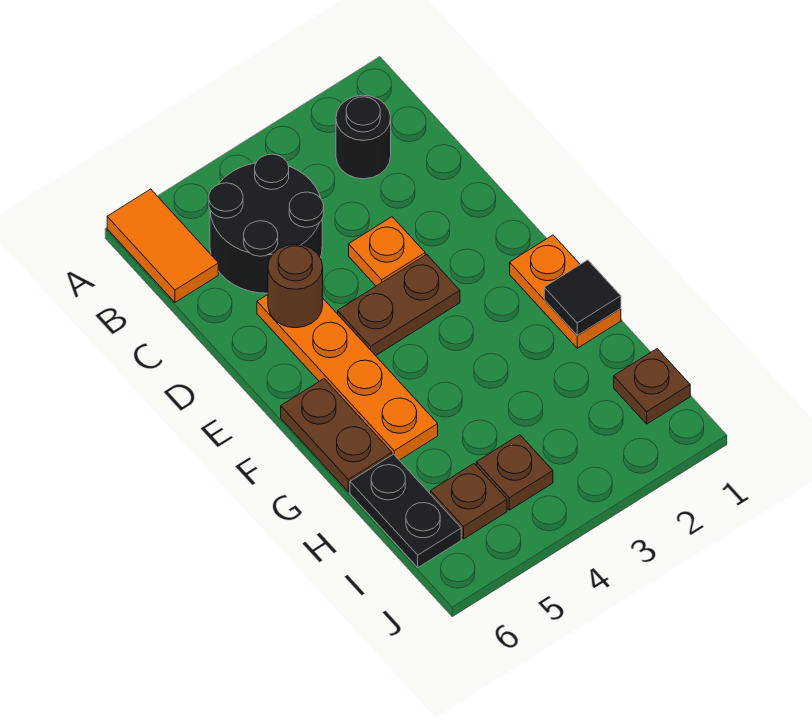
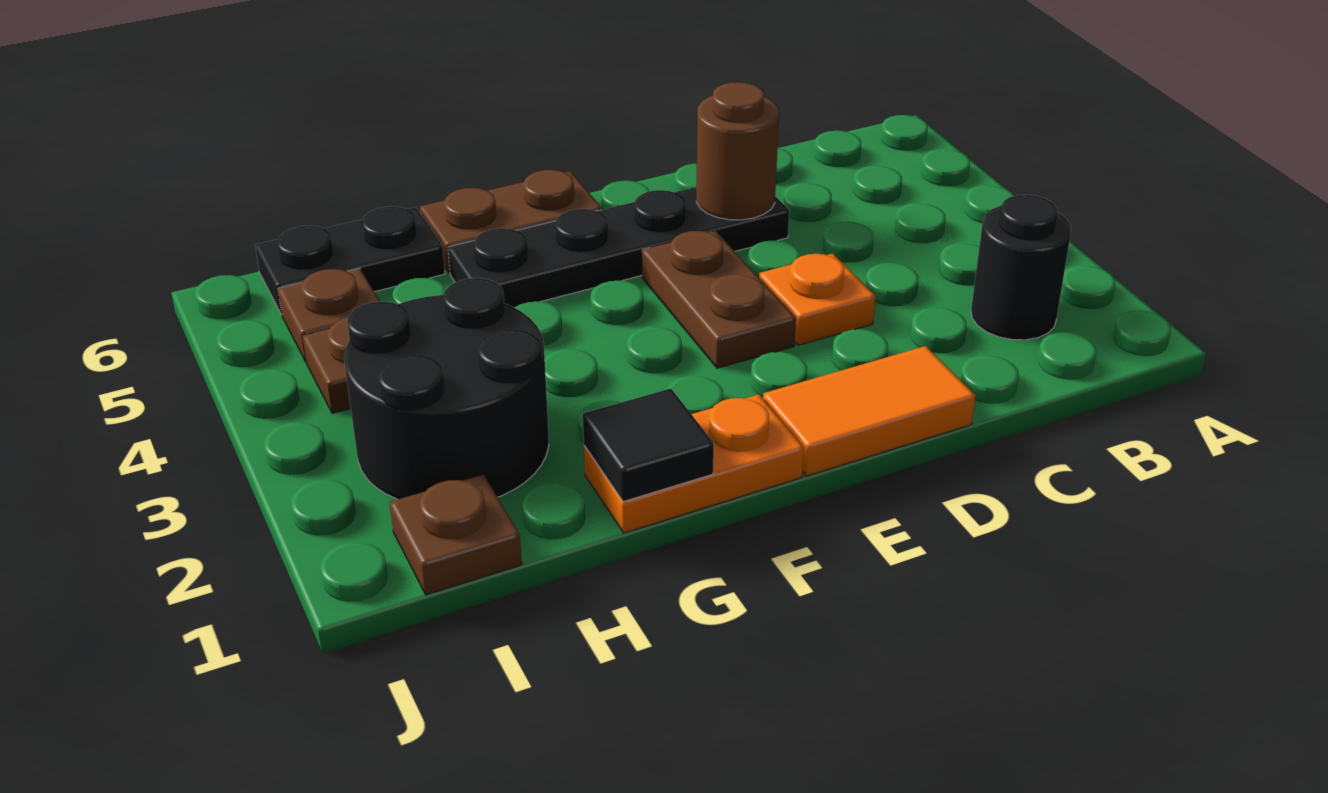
orange tile A6:B6 level 1 -> orange tile D1:E1 level 1
black round brick B4:C5 level 1 -> black round brick H2:I3 level 1
orange plate D5:G5 level 1 -> black plate D5:G5 level 1

